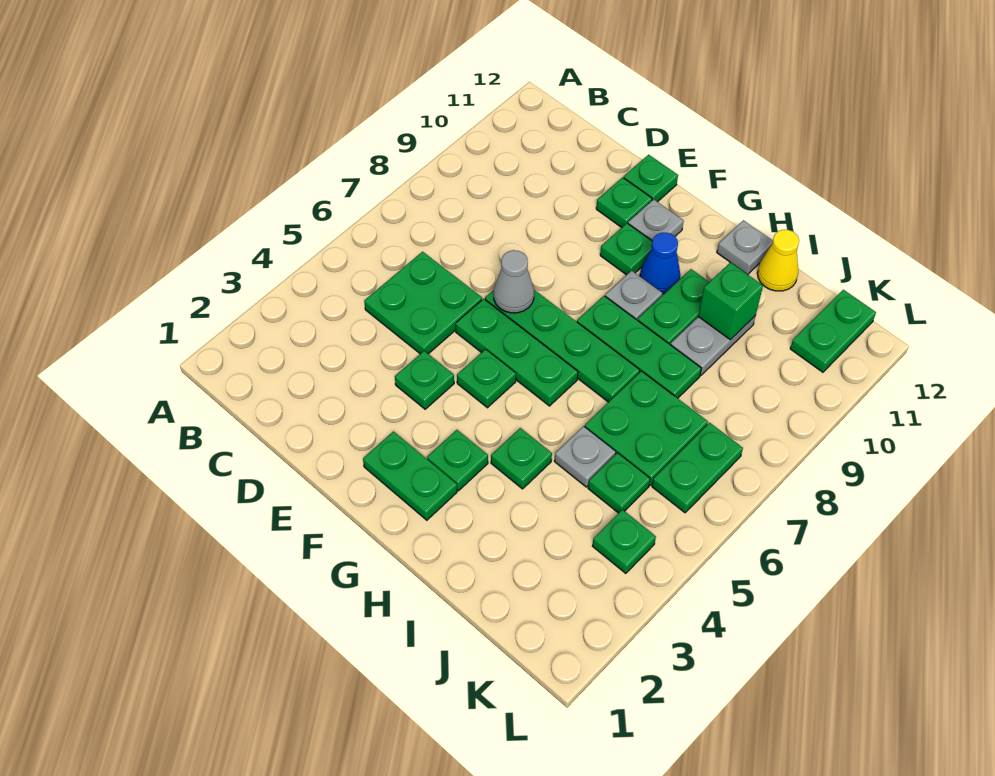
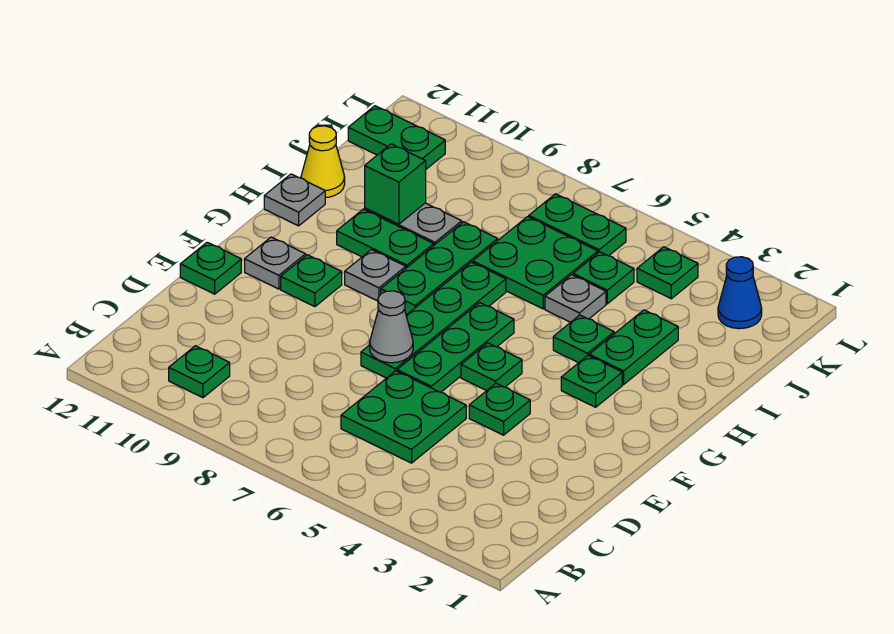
green plate E11 level 1 -> green plate B10 level 1
green plate F2:G2 level 1 -> green plate H3:I3 level 1
blue cone G10 level 1 -> blue cone K2 level 1

